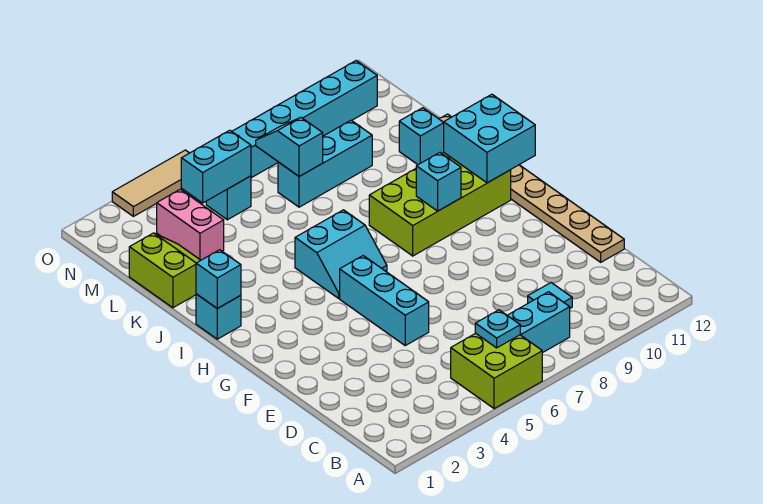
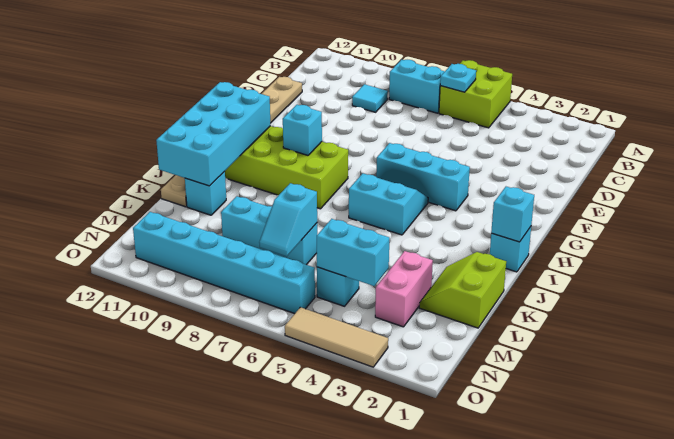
cyan brick E5:G5 level 1 -> cyan brick G4:G6 level 1
cyan brick H11:I12 level 2 -> cyan brick H11:K12 level 2

